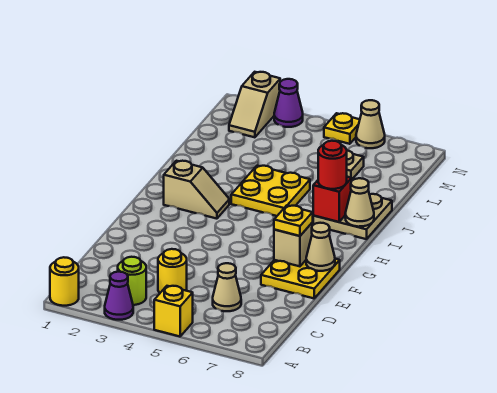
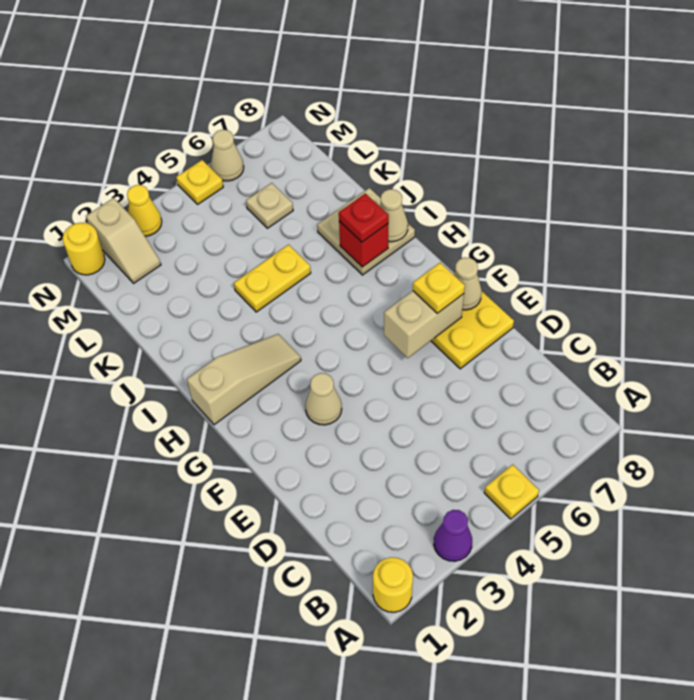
yellow brick A5 level 1 -> yellow plate A5 level 1
lime round brick B3 level 1 -> none
yellow round brick C4 level 1 -> yellow round brick N1 level 1
tan cone C6 level 1 -> tan cone F3 level 1
tan brick F7 level 2 -> tan brick F6:F7 level 2
tan slope H2:H3 level 1 top 2 -> tan slope H1:H3 level 1 top 1
yellow plate I4:J5 level 1 -> yellow plate J4:J5 level 1
red round brick I7 level 3 -> red plate I7 level 3
purple cone N3 level 1 -> yellow cone N3 level 1

